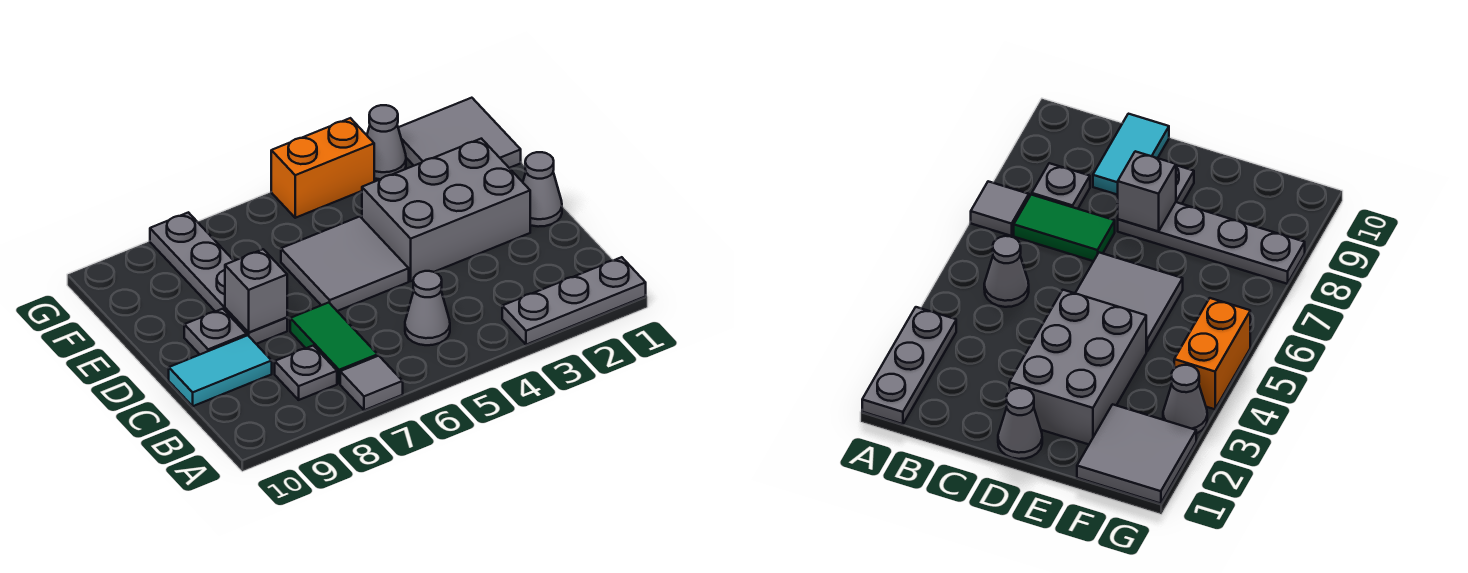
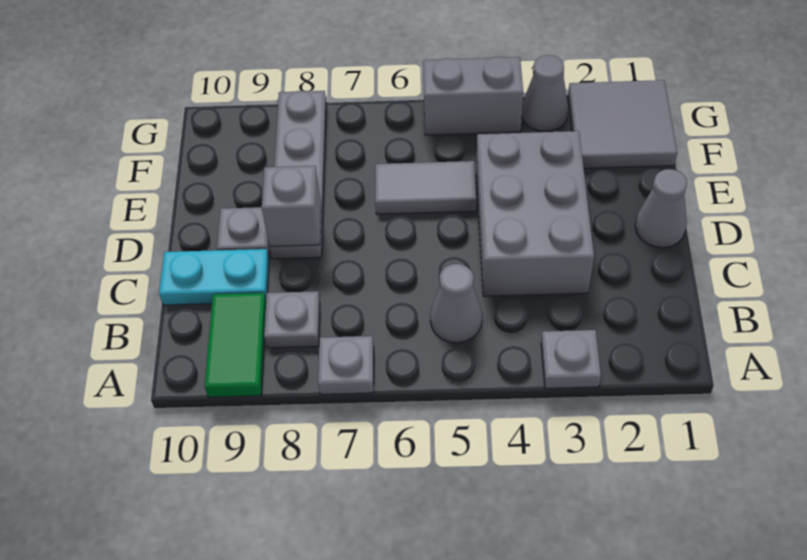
grey plate A1:A3 level 1 -> grey plate A3 level 1
grey tile A7 level 1 -> grey plate A7 level 1
green tile B7:C7 level 1 -> green tile A9:B9 level 1
cyan tile C9:C10 level 1 -> cyan plate C9:C10 level 1
grey brick D2:E4 level 1 -> grey brick C3:E4 level 1
grey tile D5:E6 level 1 -> grey tile E5:E6 level 1
orange brick G4:G5 level 1 -> grey brick G4:G5 level 1

